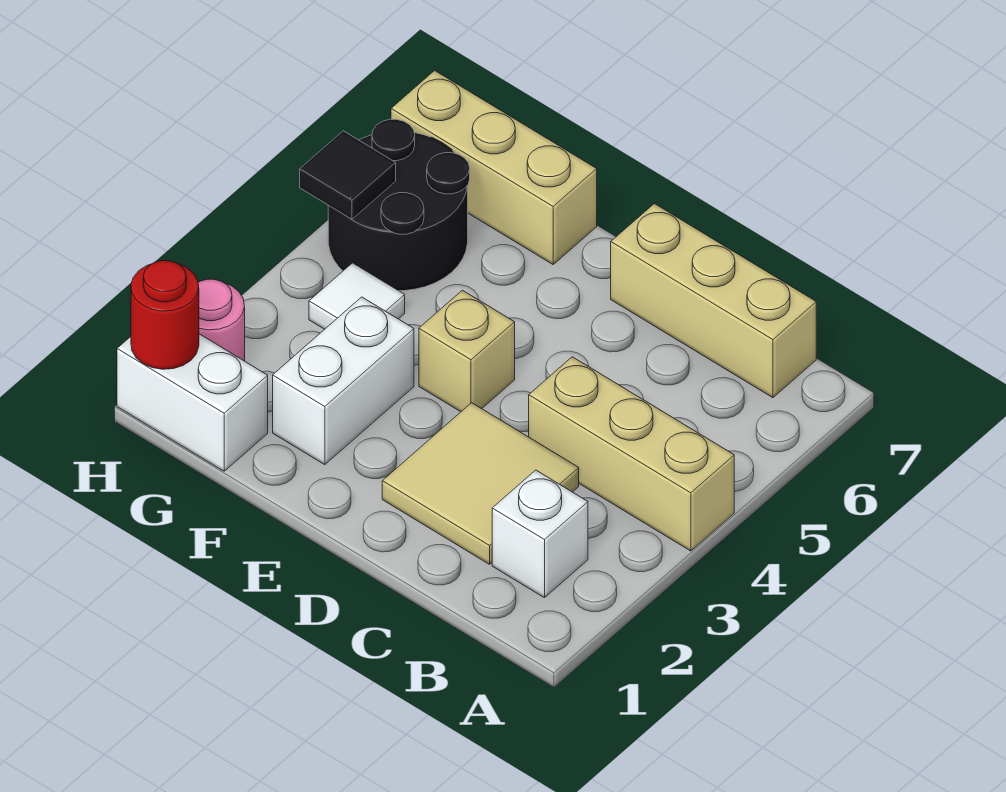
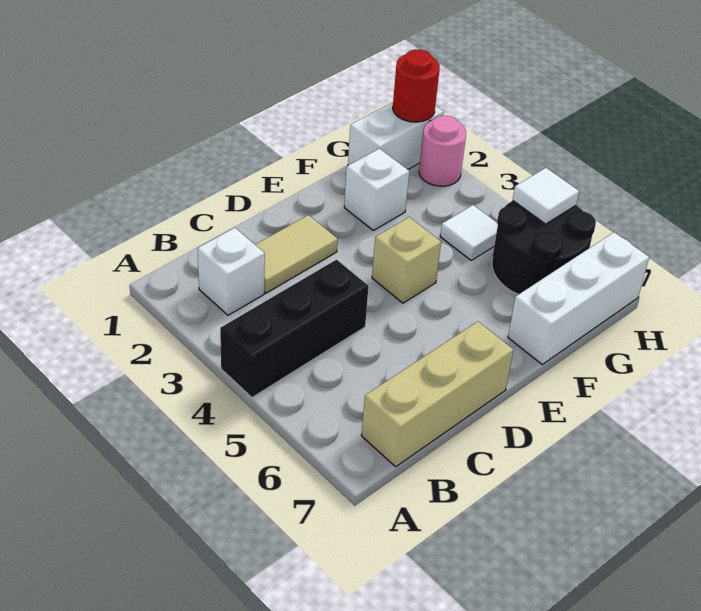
tan brick A4:C4 level 1 -> black brick A4:C4 level 1
tan tile C2:D3 level 1 -> tan tile C2:D2 level 1
white brick F2:F3 level 1 -> white brick F2 level 1
tan brick F7:H7 level 1 -> white brick F7:H7 level 1
black tile H5 level 2 -> white tile H5 level 2

